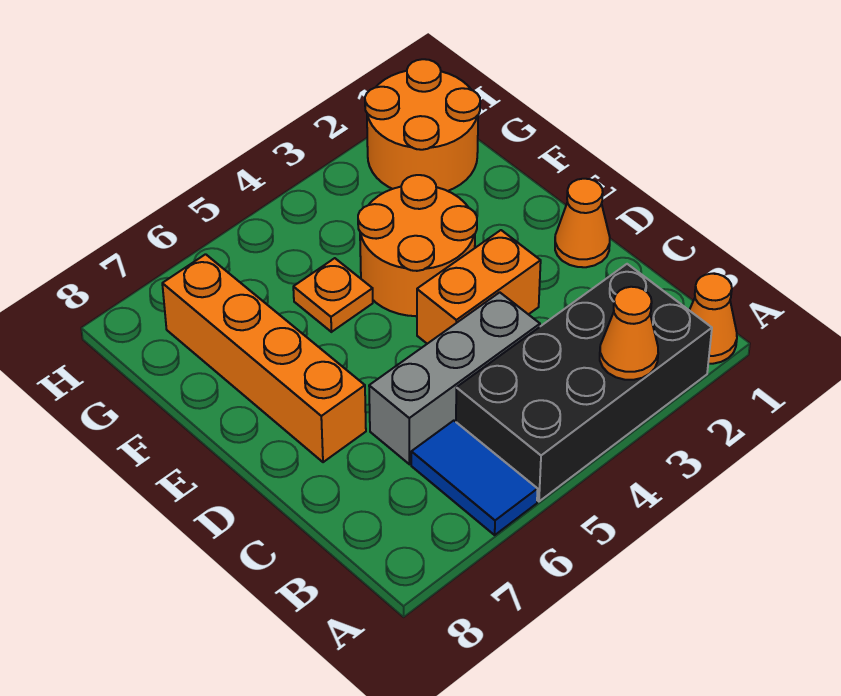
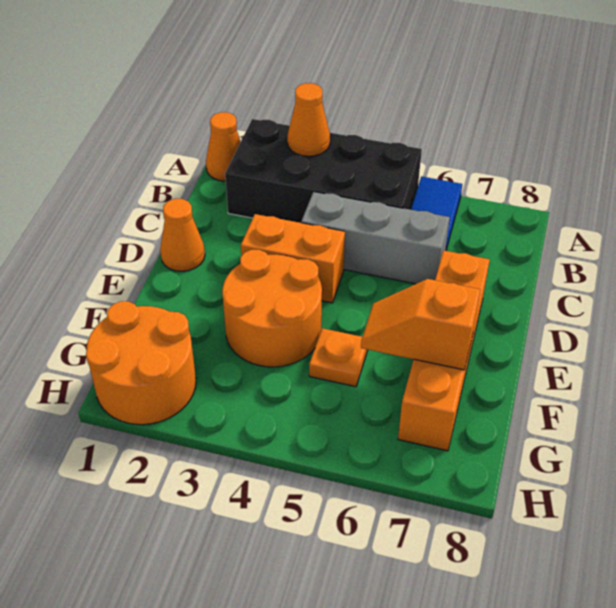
none -> orange slope F6:F7 level 2 top 7

